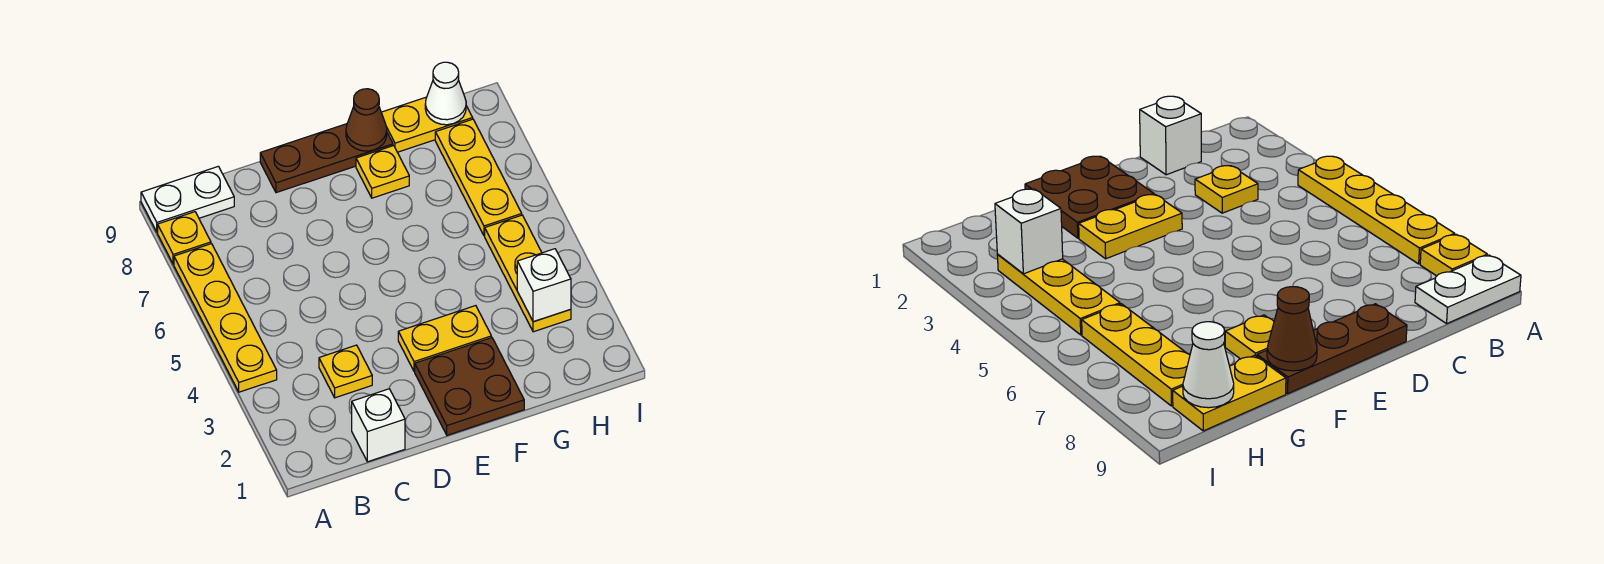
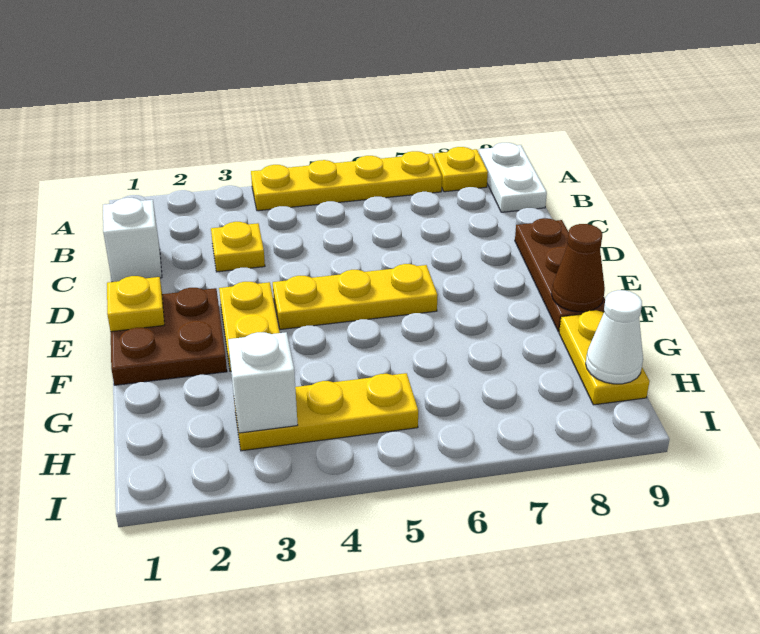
yellow plate F8 level 1 -> yellow plate E1 level 2
yellow plate H6:H8 level 1 -> yellow plate E4:E6 level 1

